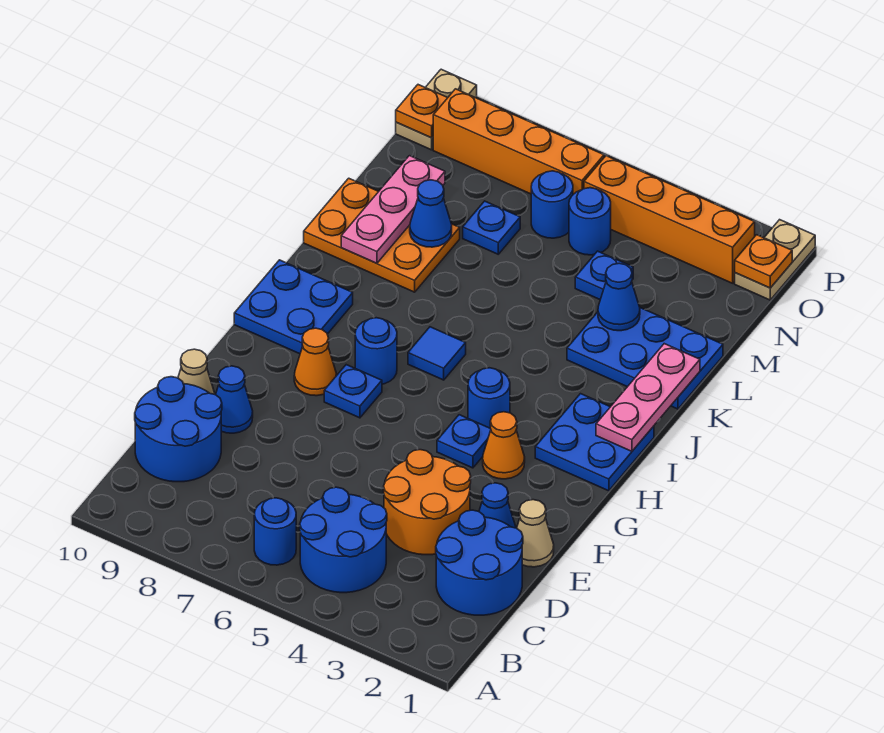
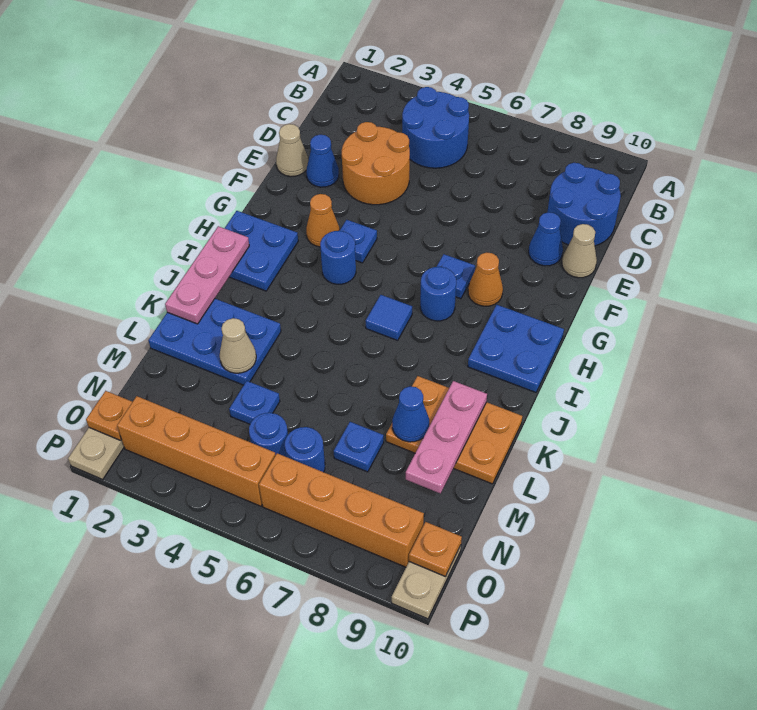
blue round brick B6 level 1 -> none
blue round brick C1:D2 level 1 -> none
blue cone L3 level 2 -> tan cone L3 level 2

